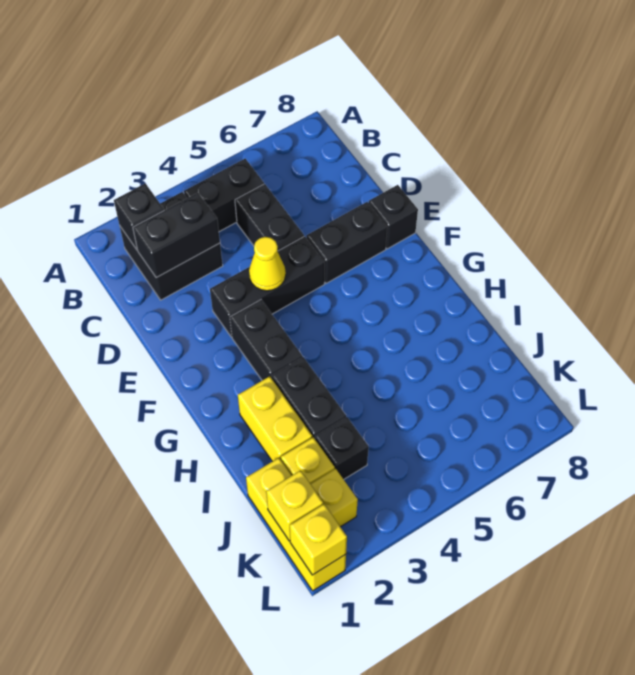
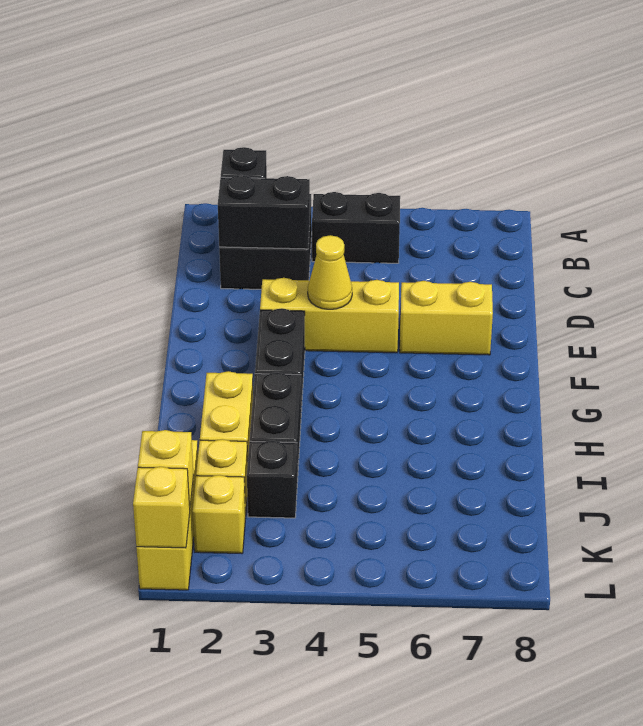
black brick C5:D5 level 1 -> none
black brick E3:E5 level 1 -> yellow brick E3:E5 level 1
black brick E6:E7 level 1 -> yellow brick E6:E7 level 1
black brick E8 level 1 -> none

